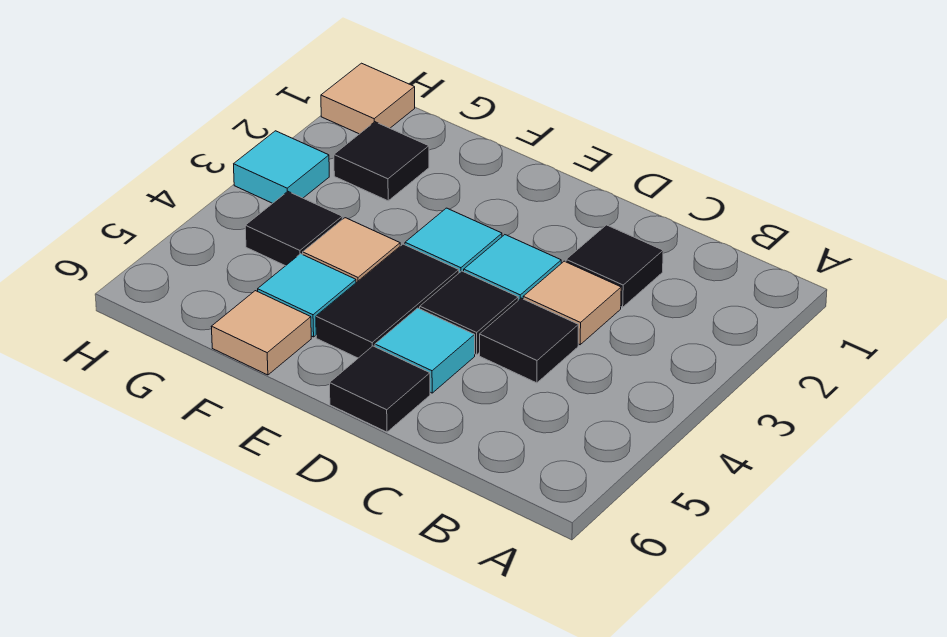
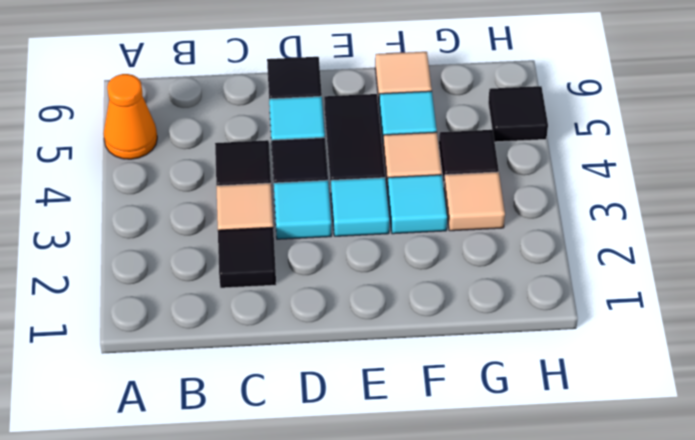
none -> orange cone A5 level 1
black tile G2 level 1 -> black tile H5 level 1
tan tile H1 level 1 -> tan tile G3 level 1
cyan tile H3 level 1 -> cyan tile F3 level 1

